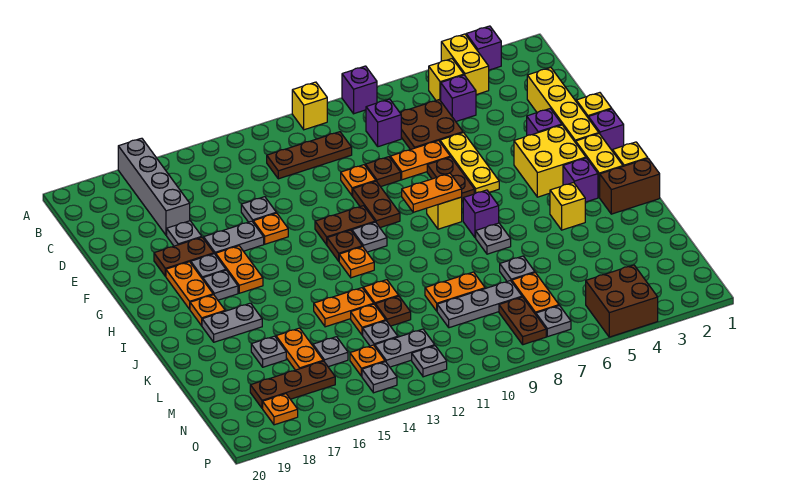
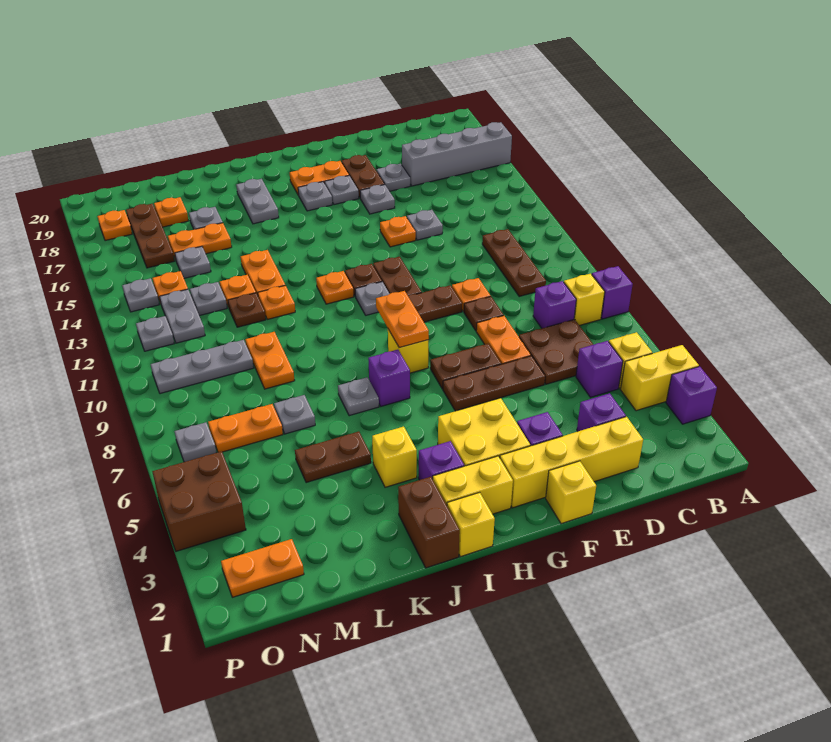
yellow brick A10 level 1 -> yellow brick B8 level 1
yellow plate E6:G6 level 1 -> brown plate E6:G6 level 1
grey plate F15:F16 level 1 -> grey plate F16 level 1
purple brick G1 level 1 -> purple brick D3 level 1
orange plate G16:H16 level 1 -> orange plate N2:O2 level 1
orange plate I18 level 1 -> orange plate M18 level 1
grey plate M8:M10 level 1 -> grey plate M10:O10 level 1
brown plate N8:O8 level 1 -> brown plate K5:L5 level 1

